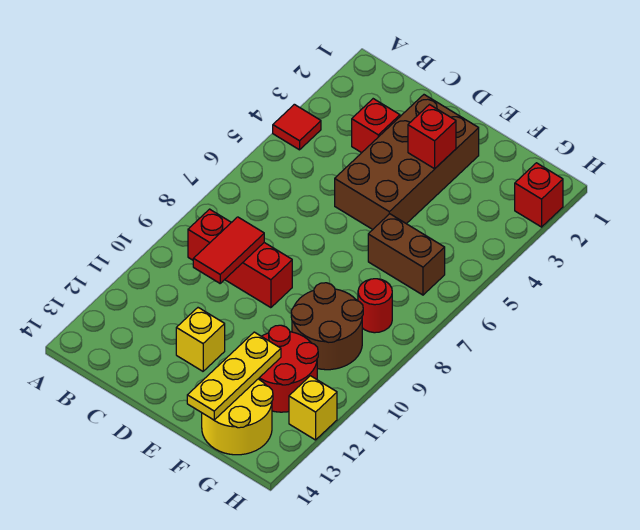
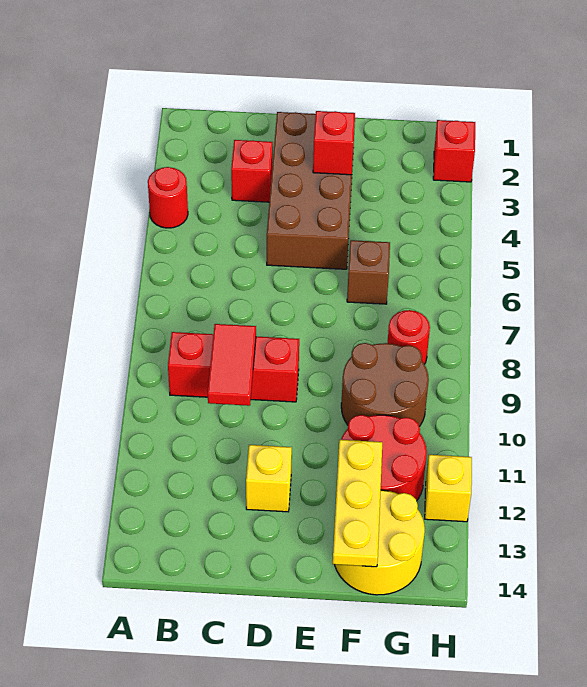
red tile A4 level 1 -> red round brick A4 level 1
brown brick F6:G6 level 1 -> brown brick F6 level 1

